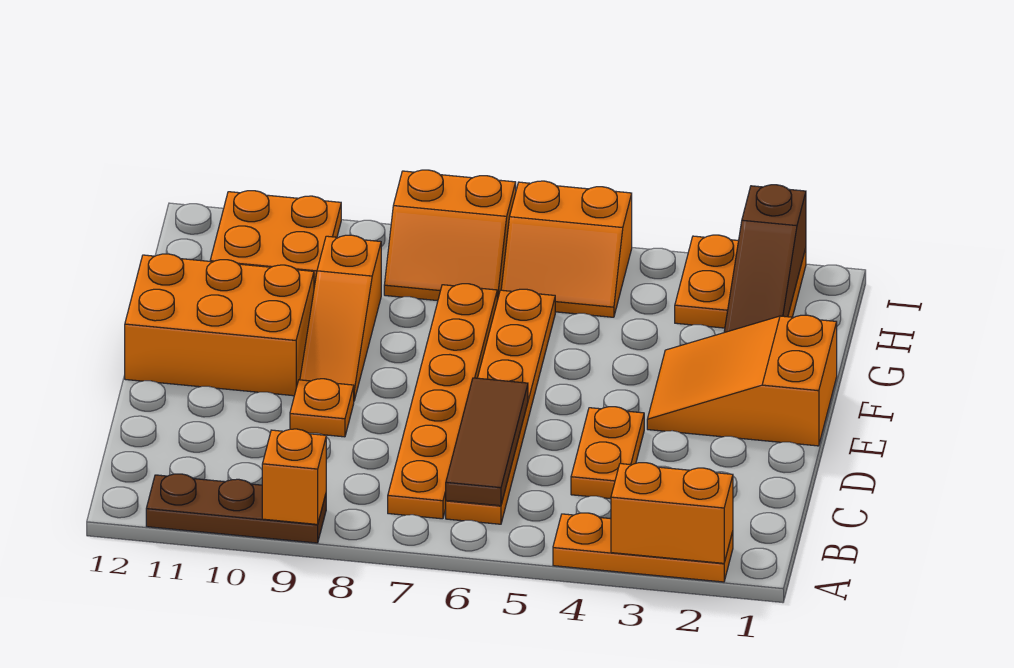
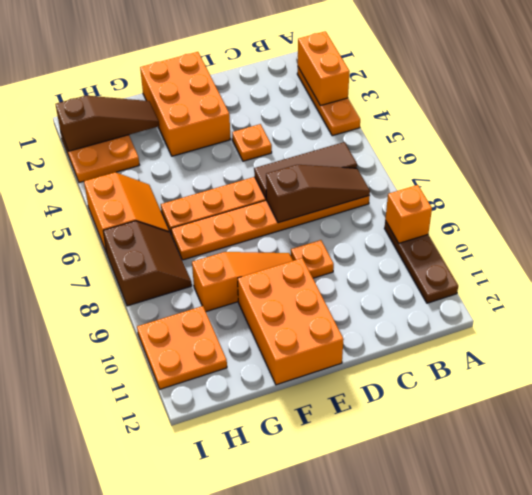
none -> brown slope B7:D7 level 2 top D
orange plate C4:D4 level 1 -> orange plate D4 level 1
orange slope E1:F3 level 1 top 1 -> orange brick E1:F3 level 1
orange slope H7:I8 level 1 top I -> brown slope H7:I8 level 1 top I

